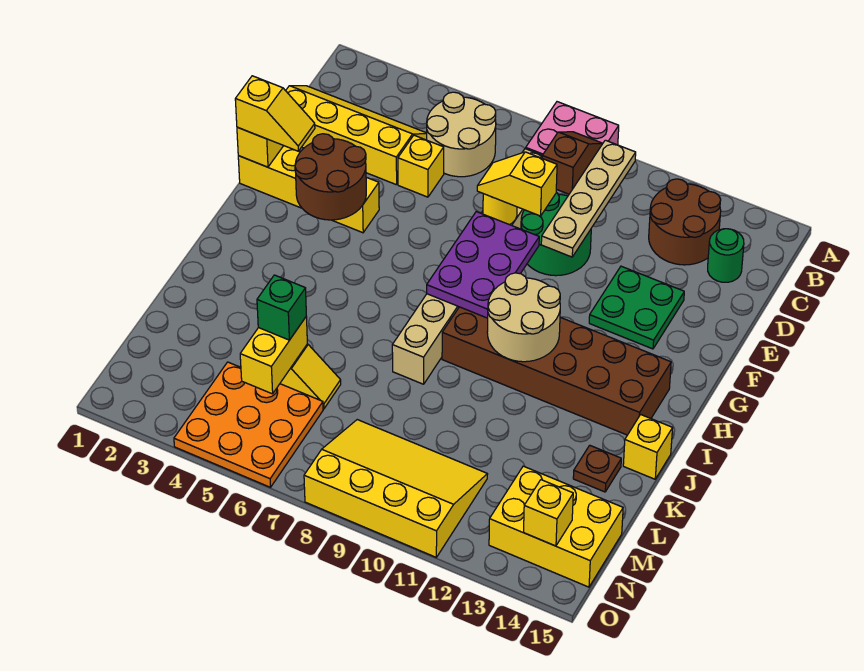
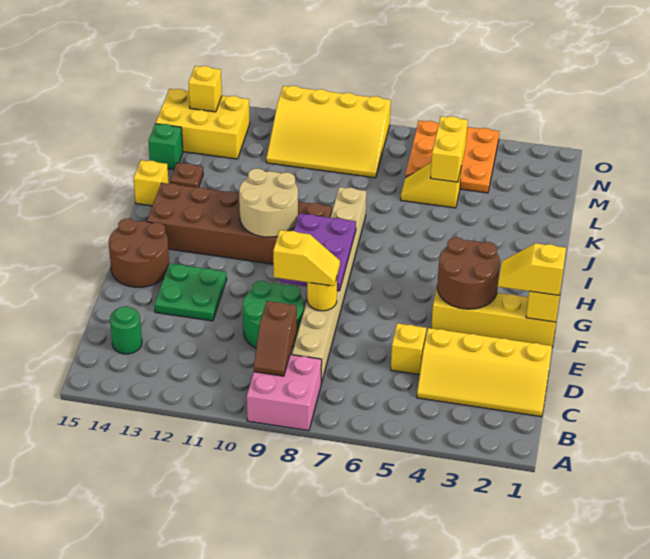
tan round brick B5:C6 level 1 -> none
tan plate B10:E10 level 2 -> none
brown round brick B12:C13 level 1 -> brown round brick F14:G15 level 1
green brick L5 level 3 -> green brick L15 level 1

